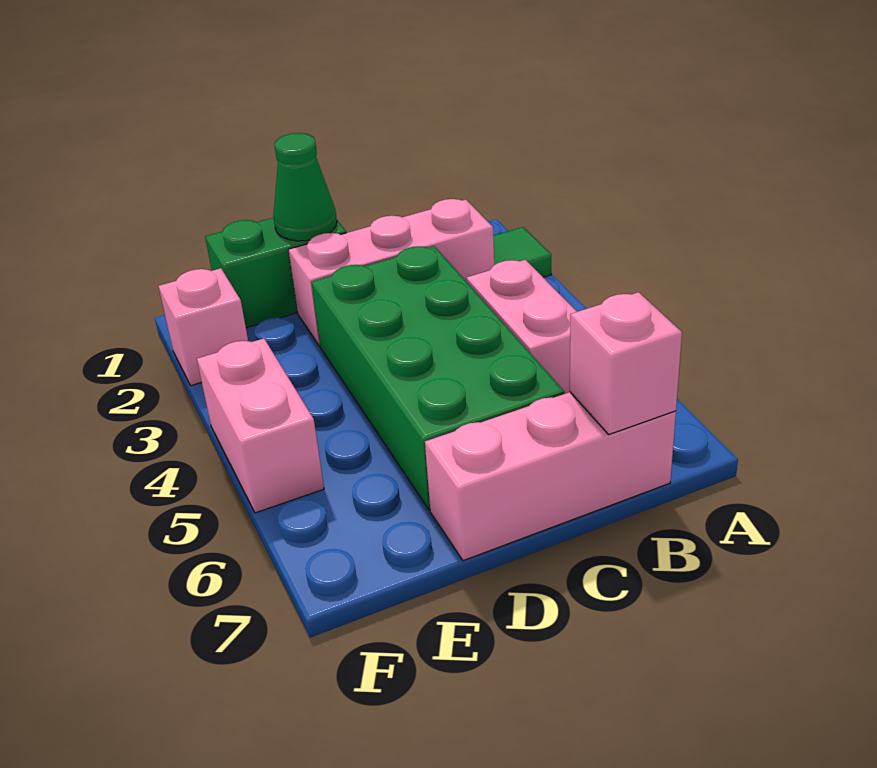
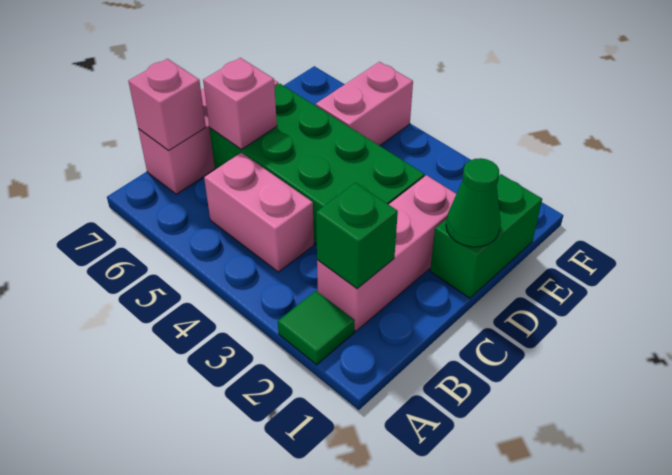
none -> green brick B2 level 2
pink brick F2 level 1 -> pink brick C6 level 2
pink brick F4:F5 level 1 -> pink brick E5:F5 level 1

